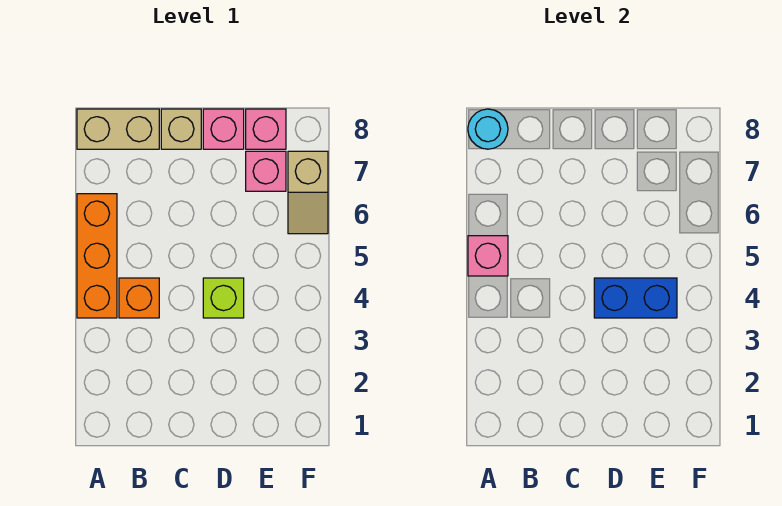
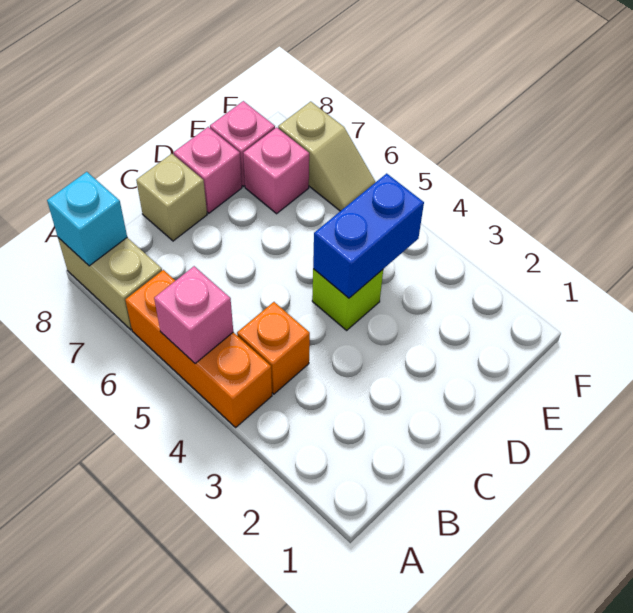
tan brick A8:B8 level 1 -> tan brick A7:A8 level 1
cyan round brick A8 level 2 -> cyan brick A8 level 2

